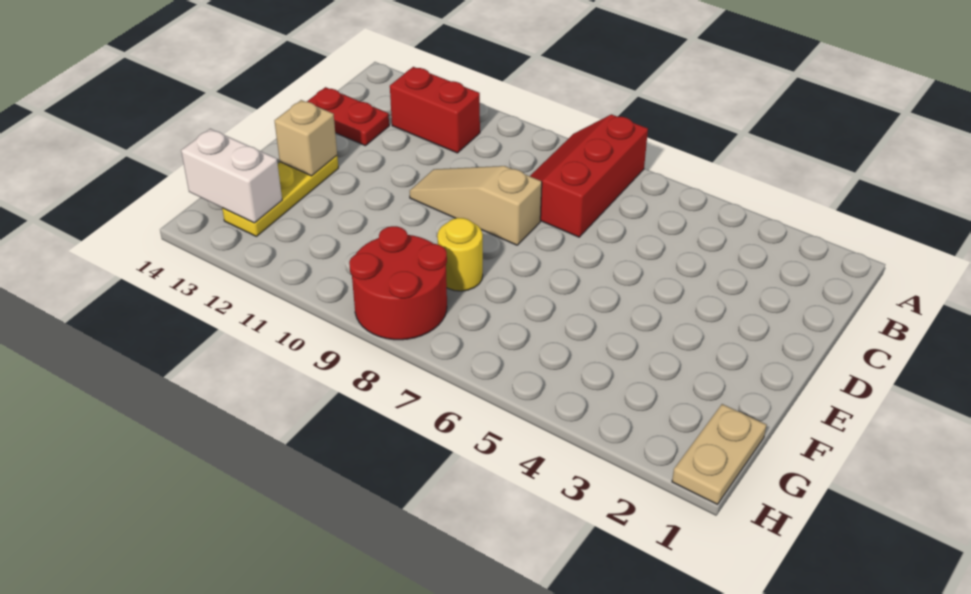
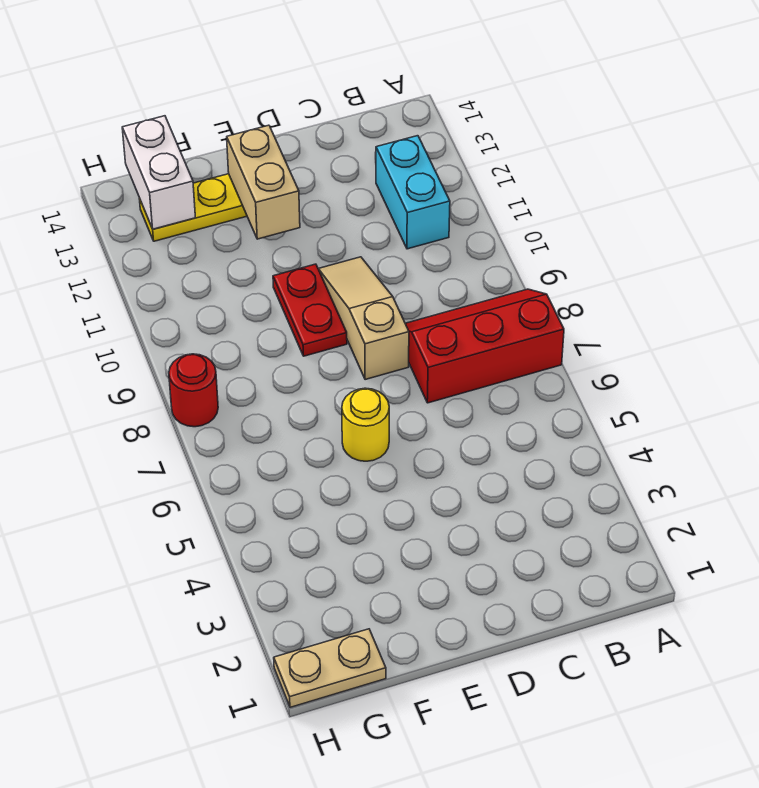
red brick B11:B12 level 1 -> cyan brick B11:B12 level 1
red plate C13:C14 level 1 -> red plate E9:E10 level 1
tan brick E13 level 2 -> tan brick E12:E13 level 2
yellow round brick F8 level 1 -> yellow round brick E6 level 1
red round brick G8:H9 level 1 -> red round brick H8 level 1

